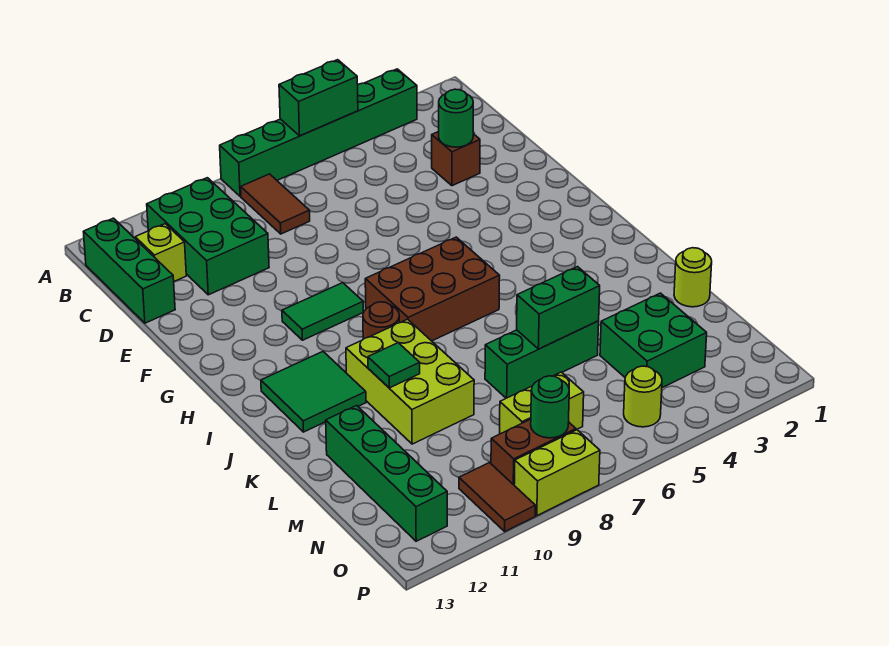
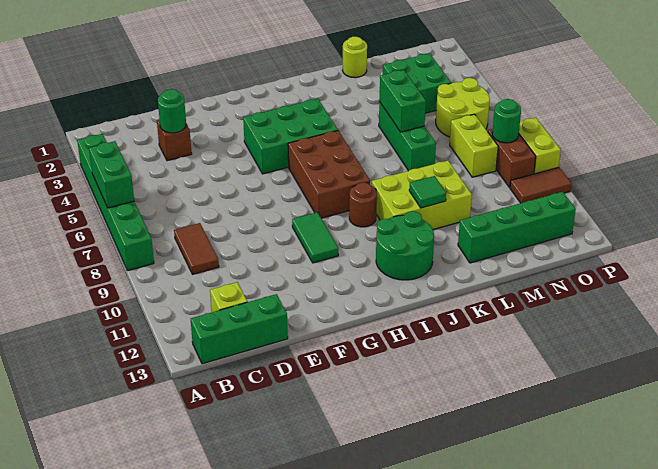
brown tile B8:C8 level 1 -> brown tile C8:C9 level 1
green brick B10:D11 level 1 -> green brick G4:I5 level 1
green tile I11:J12 level 1 -> green round brick I11:J12 level 1
lime round brick O5 level 1 -> lime round brick N5:O6 level 1

